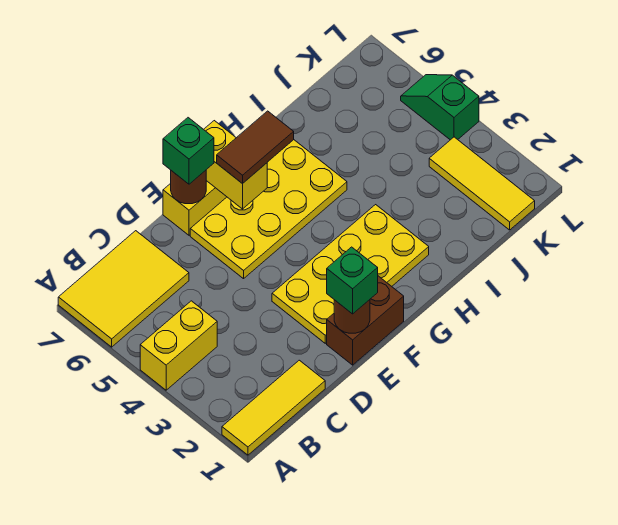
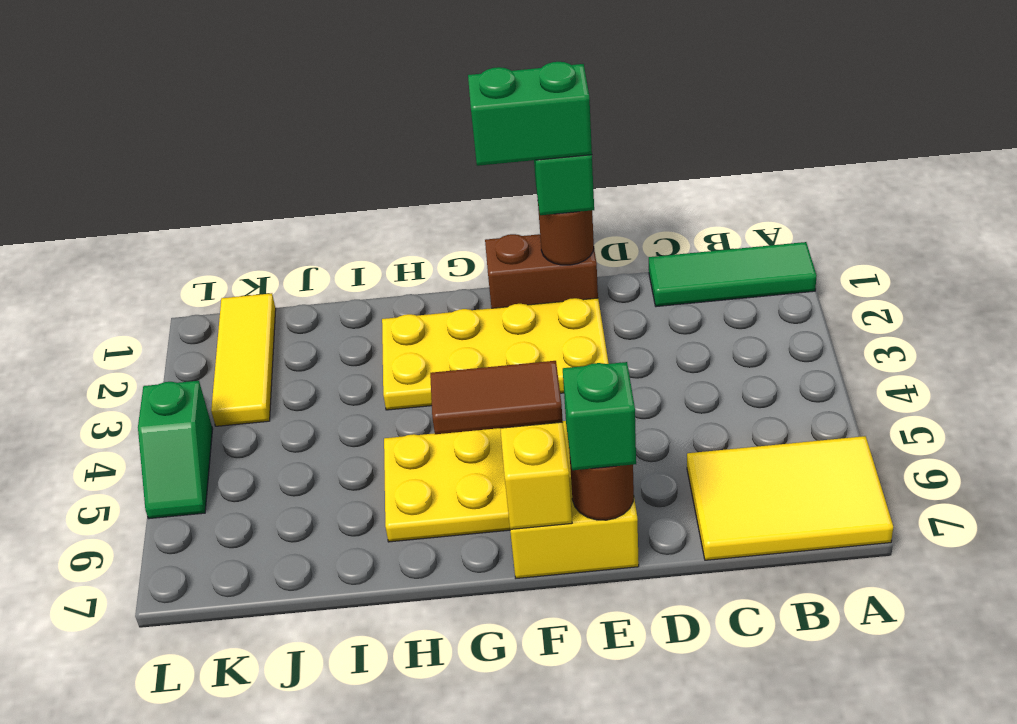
yellow tile A1:C1 level 1 -> green tile A1:C1 level 1
yellow brick A4:B4 level 1 -> none
none -> green brick E1:F1 level 4

